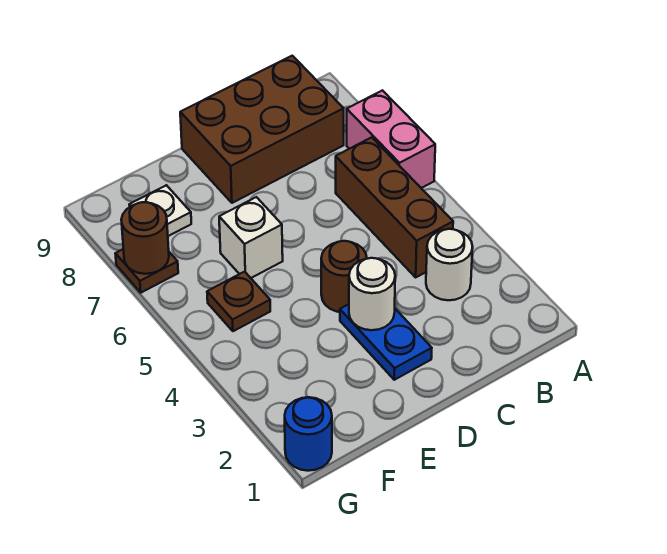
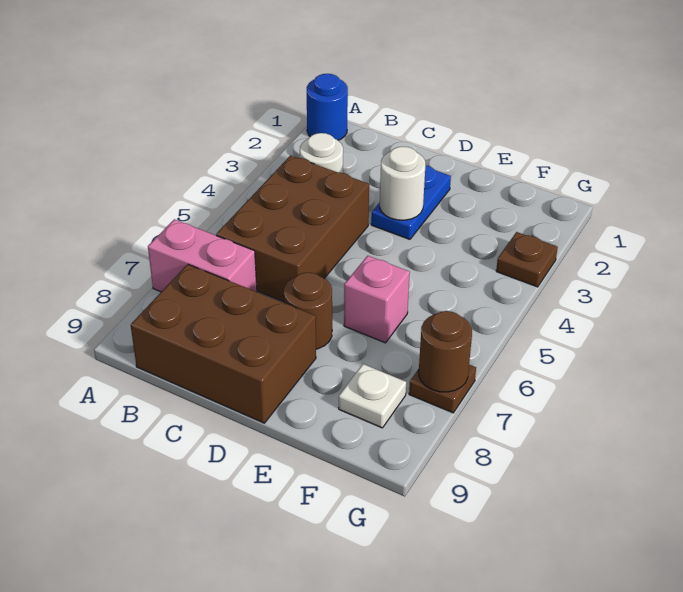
pink brick A6:A7 level 1 -> pink brick A7:B7 level 1
brown brick B4:B6 level 1 -> brown brick B4:C6 level 1
brown round brick D4 level 1 -> brown round brick D7 level 1
white brick E6 level 1 -> pink brick E6 level 1
brown plate F5 level 1 -> brown plate G3 level 1
blue round brick G1 level 1 -> blue round brick A1 level 1

